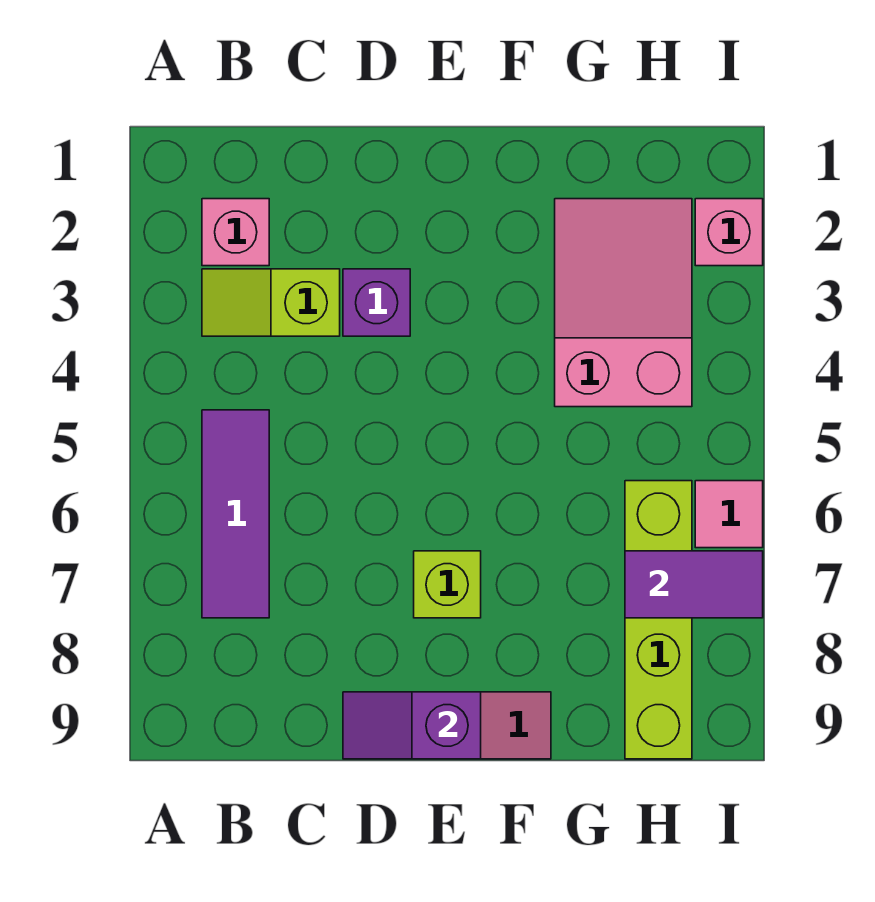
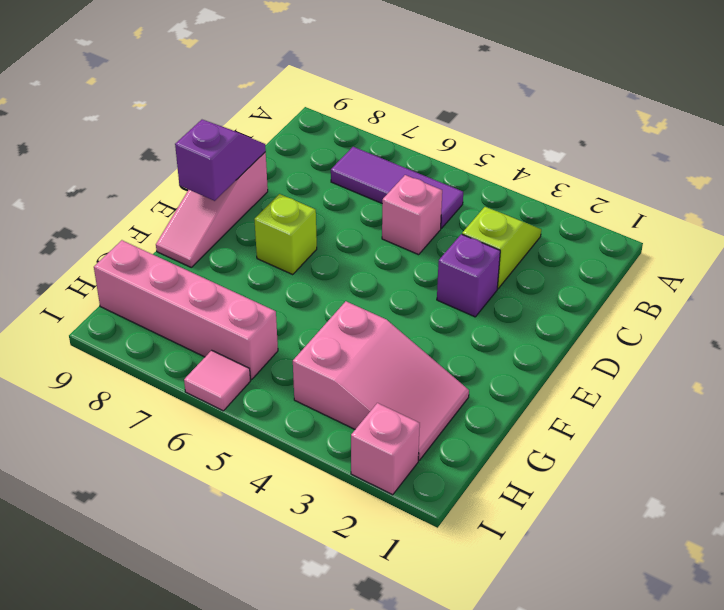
pink brick B2 level 1 -> pink brick C5 level 1
lime brick H6:H9 level 1 -> pink brick H6:H9 level 1
purple tile H7:I7 level 2 -> none

